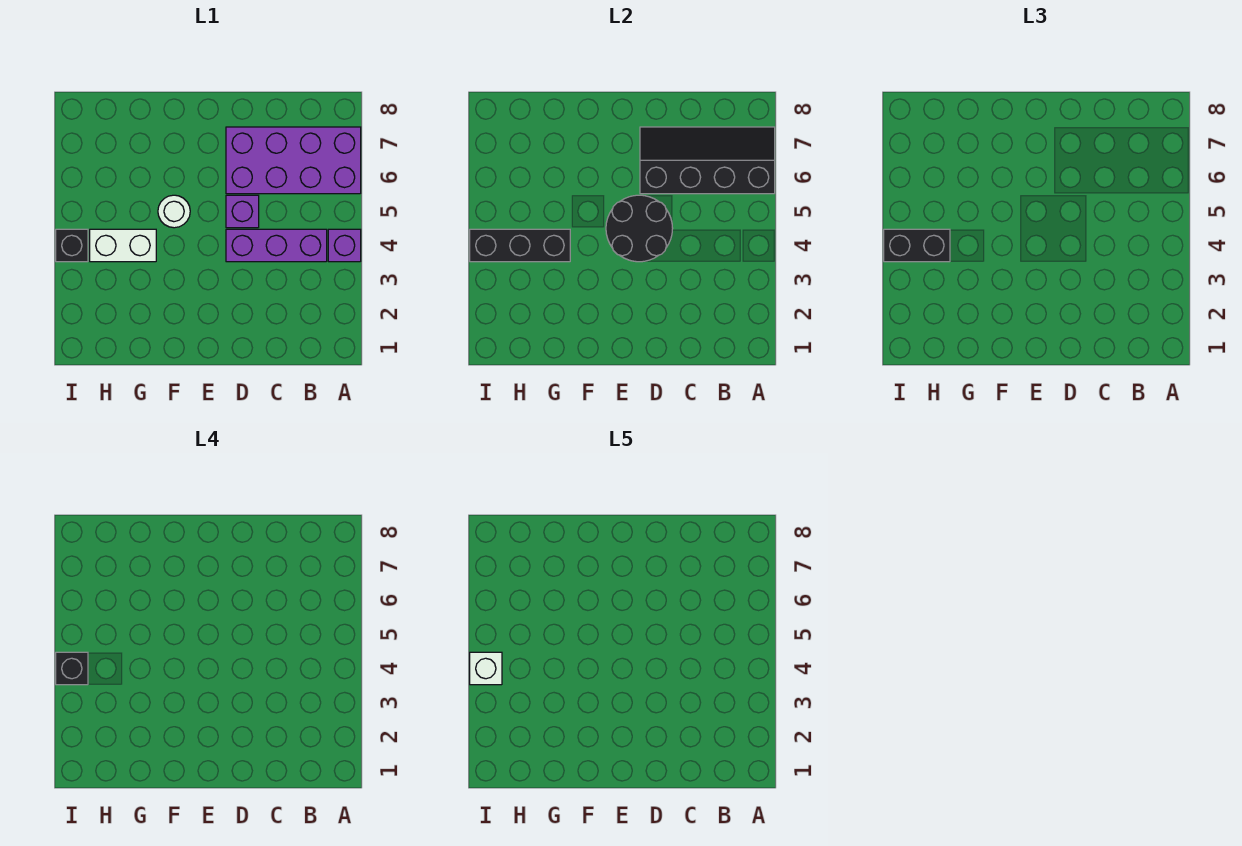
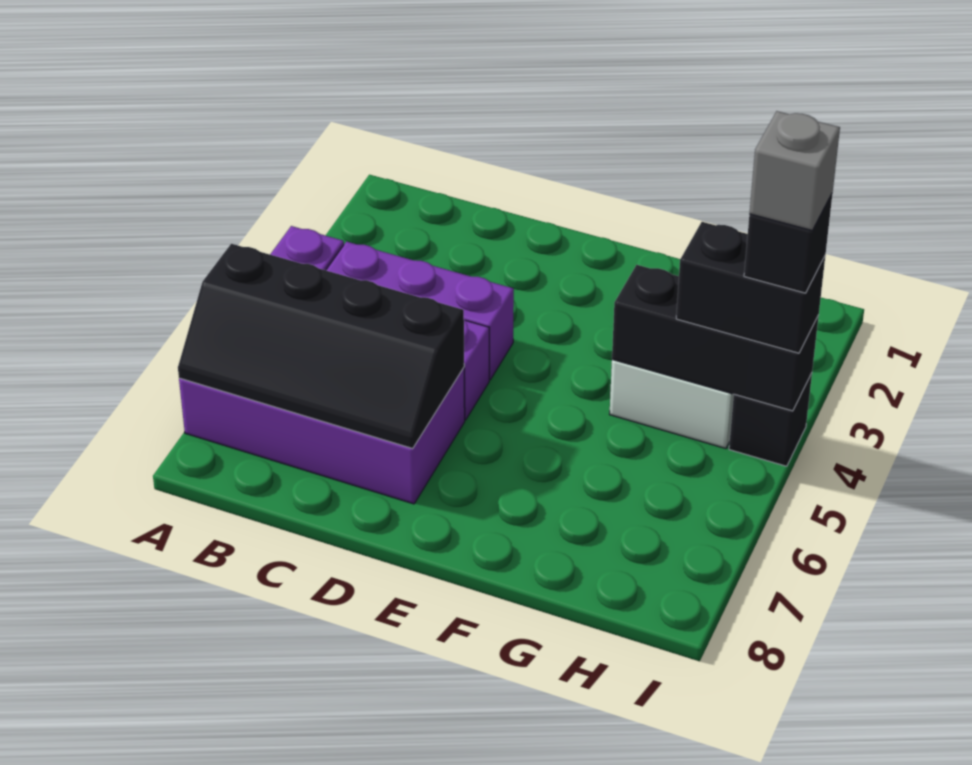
black round brick D4:E5 level 2 -> none
white round brick F5 level 1 -> none
white brick I4 level 5 -> grey brick I4 level 5

